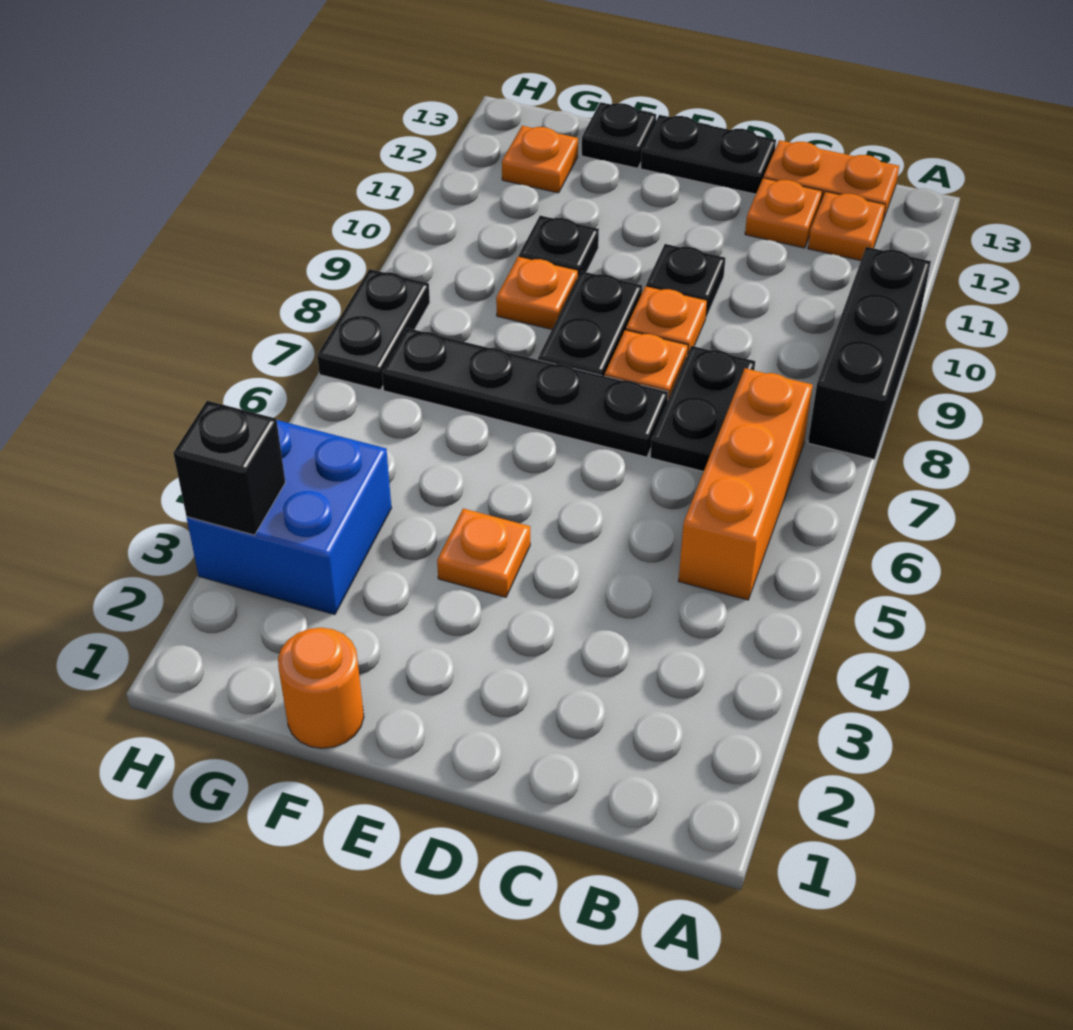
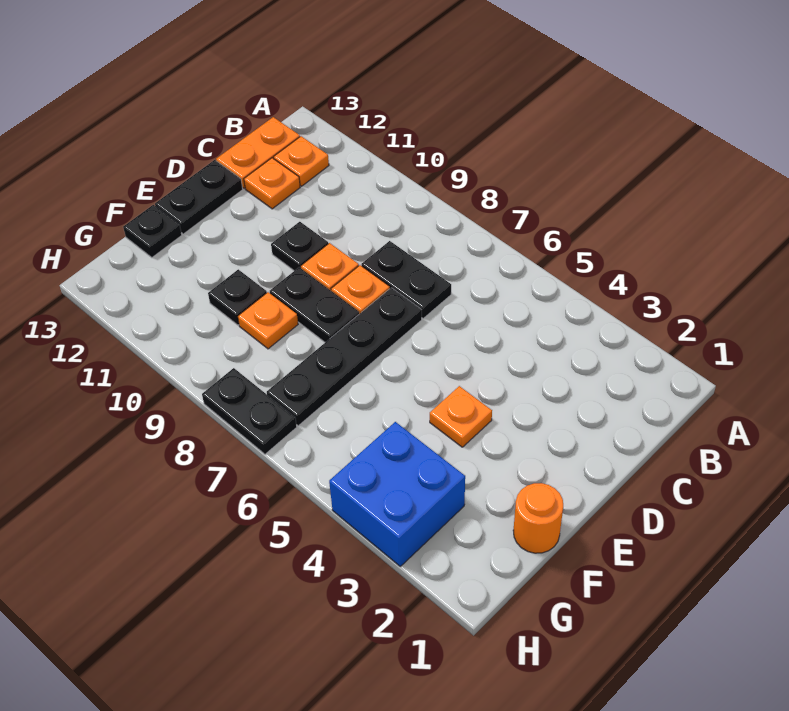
black brick A8:A10 level 1 -> none
orange brick B5:B7 level 1 -> none
orange plate G12 level 1 -> none
black brick H3 level 2 -> none

